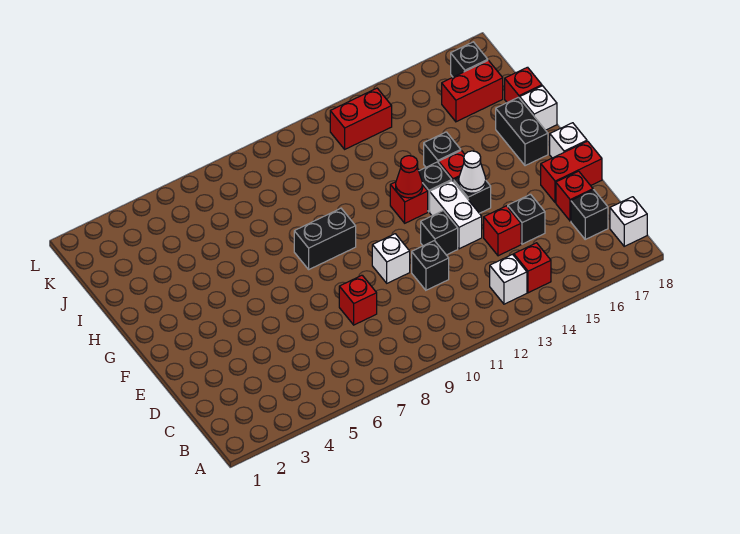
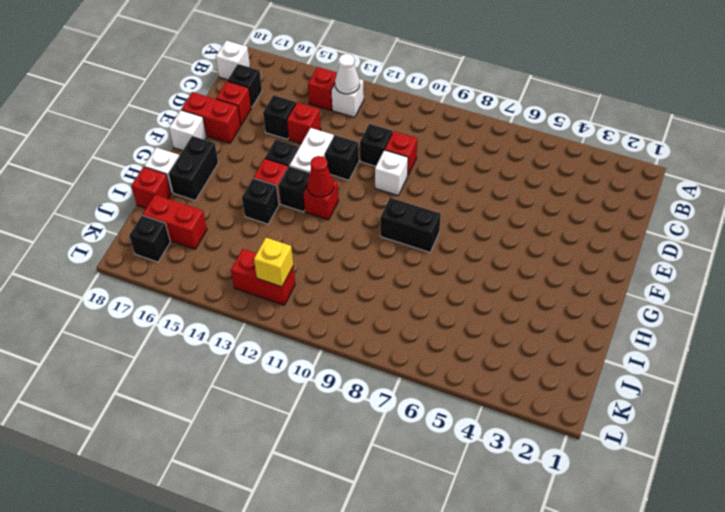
red brick D8 level 1 -> red brick D10 level 1
white cone F14 level 2 -> white cone B13 level 2
none -> yellow brick K12 level 2

